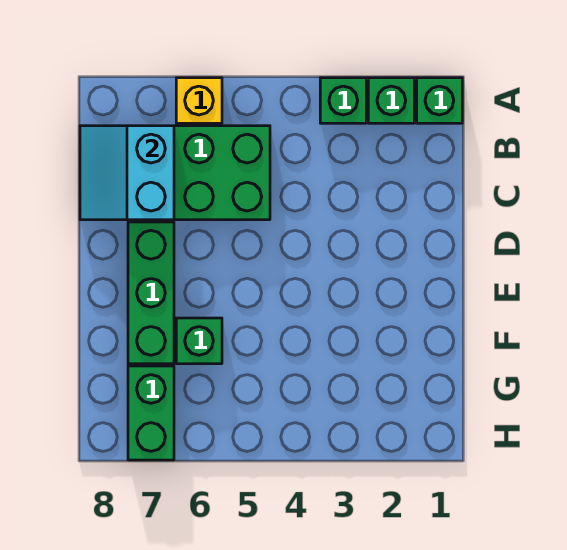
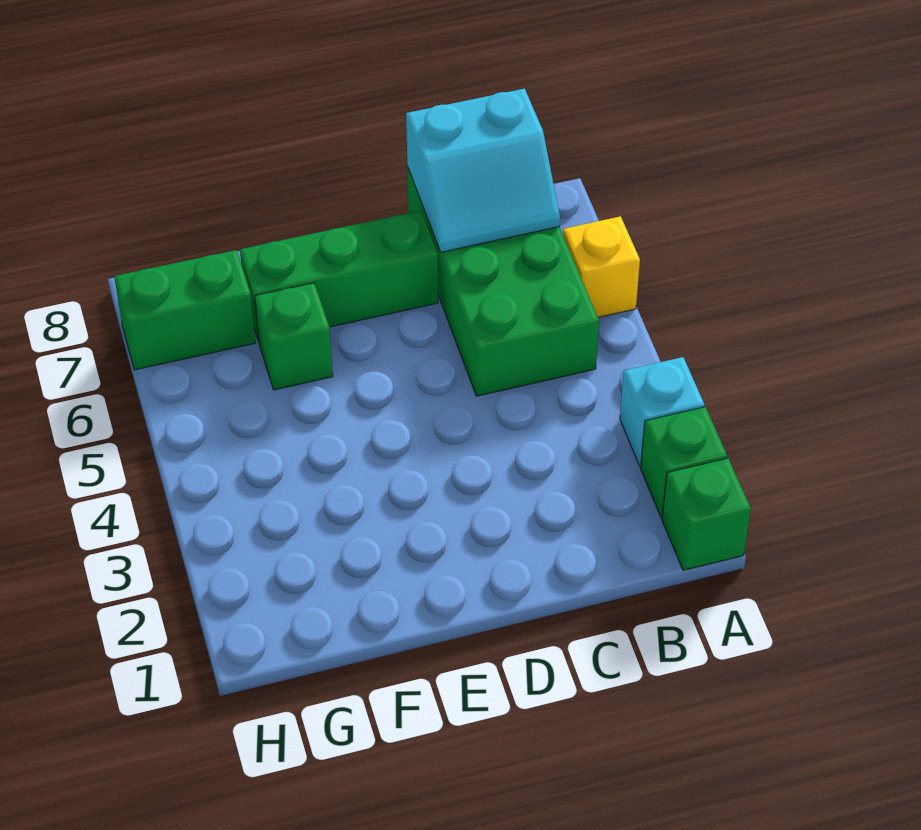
green brick A3 level 1 -> cyan brick A3 level 1
cyan slope B7:C8 level 2 top 7 -> cyan slope B7:C8 level 2 top 8

